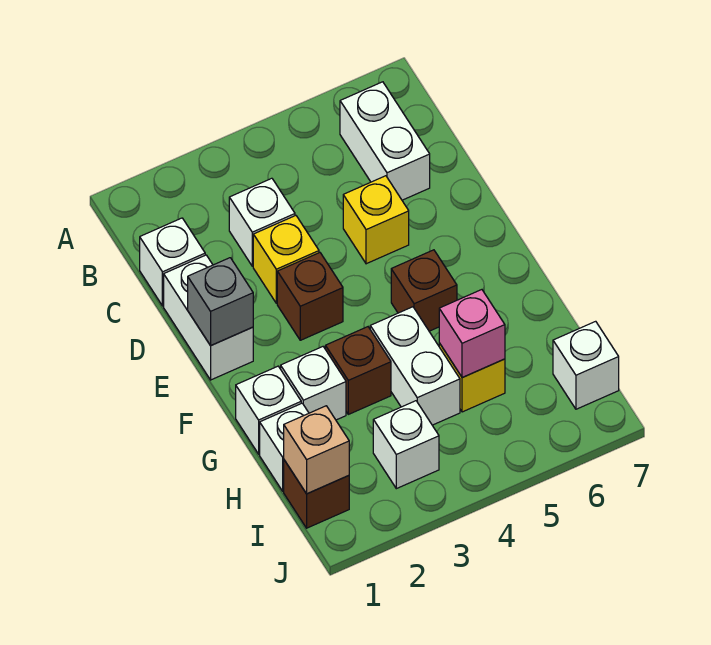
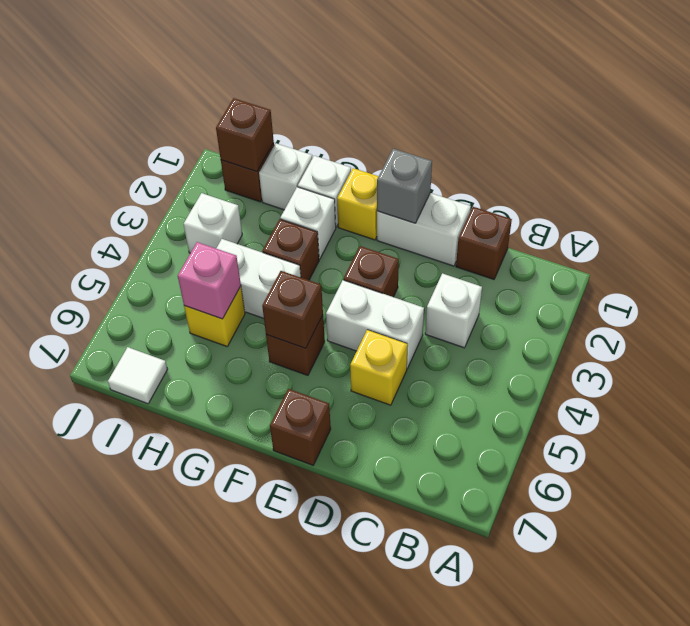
white brick B6:C6 level 1 -> white brick D4:E4 level 1
white brick C1 level 1 -> brown brick C1 level 1
yellow brick D3 level 1 -> yellow brick F1 level 1
none -> brown brick E7 level 1
none -> brown brick F5 level 2
tan brick I1 level 2 -> brown brick I1 level 2
white brick I7 level 1 -> white tile I7 level 1

